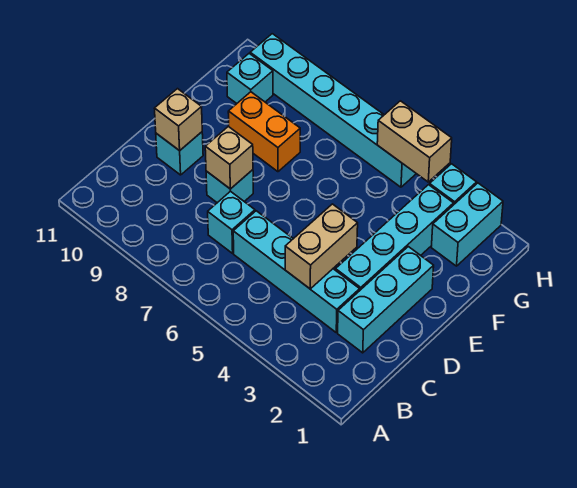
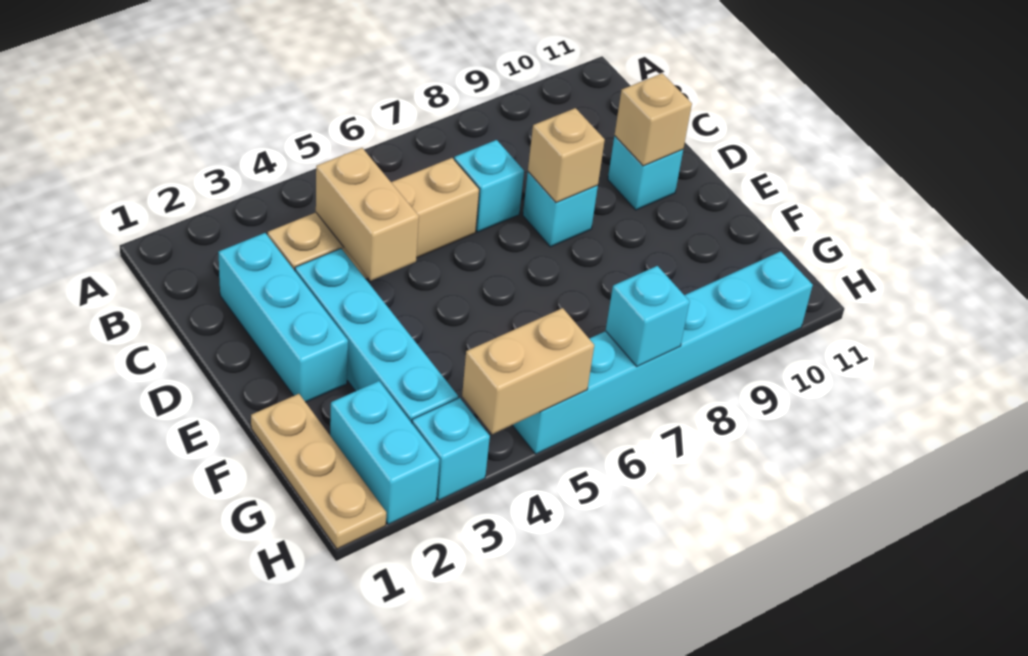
cyan brick C3:C6 level 1 -> tan brick C3:C6 level 1
none -> tan plate F1:H1 level 1
orange brick F8:F9 level 1 -> none
cyan brick G10 level 1 -> cyan brick H7 level 2

